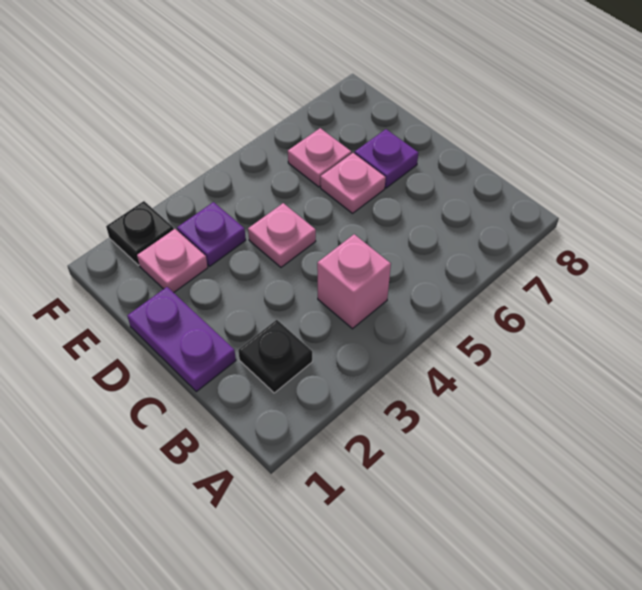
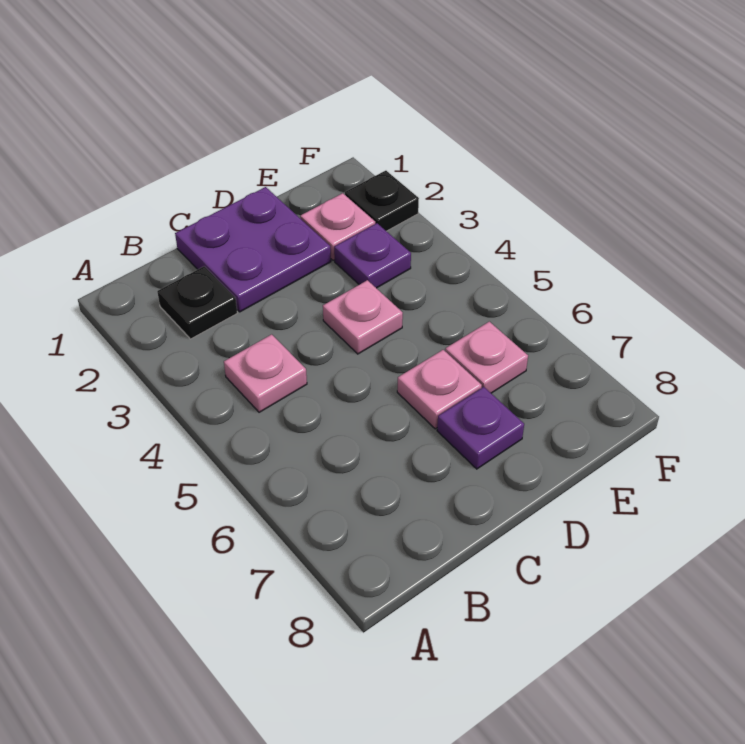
pink brick B4 level 1 -> pink plate B4 level 1
purple plate C1:D1 level 1 -> purple plate C1:D2 level 1

